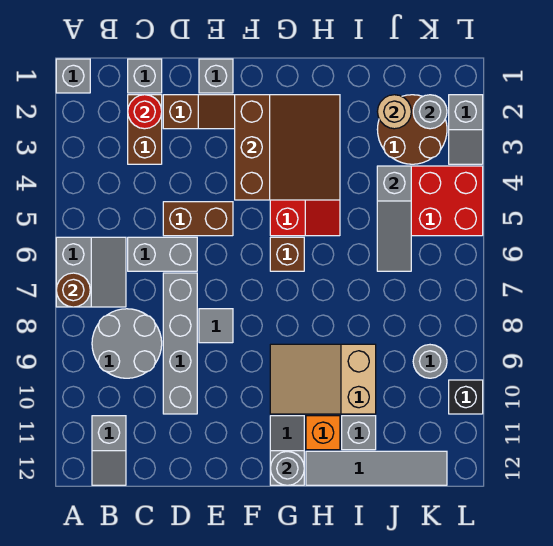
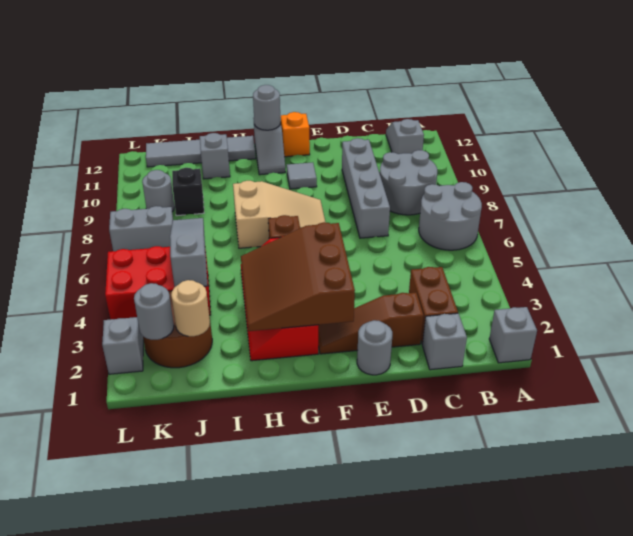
grey slope A6:B7 level 1 top A -> grey round brick A6:B7 level 1
brown round brick A7 level 2 -> none
red round brick C2 level 2 -> none
grey brick C6:D6 level 1 -> grey brick K7:L7 level 1
brown brick D5:E5 level 1 -> none
grey brick E1 level 1 -> grey round brick E1 level 1
grey tile E8 level 1 -> grey tile F10 level 1
tan slope G9:I10 level 1 top I -> tan slope F7:H8 level 1 top H
orange brick H11 level 1 -> orange brick F12 level 1
black brick L10 level 1 -> black brick J9 level 1

